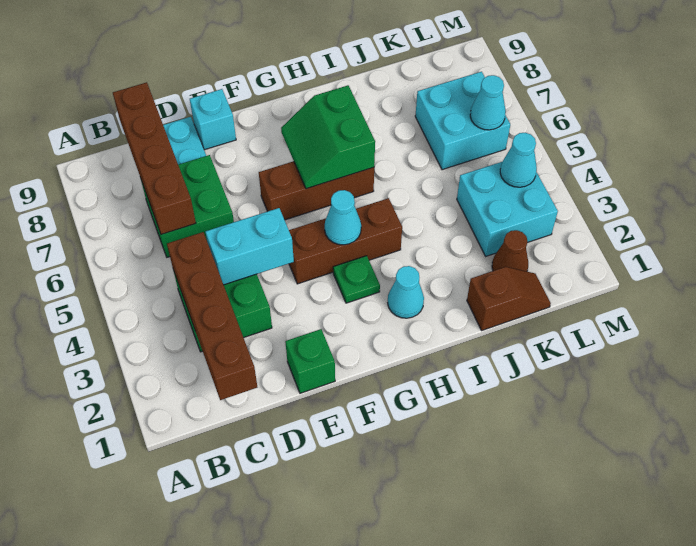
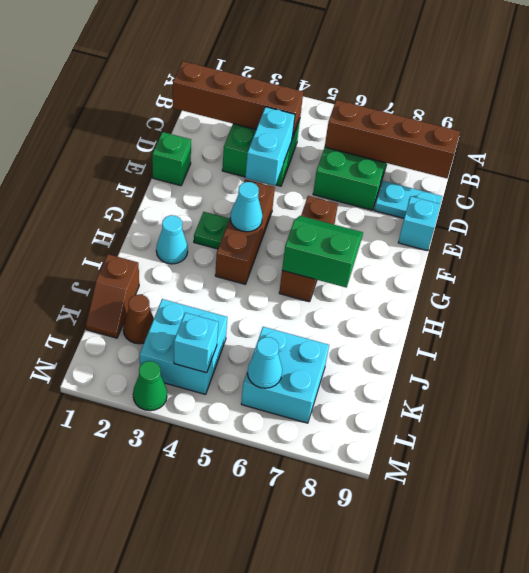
cyan cone L4 level 2 -> cyan brick L4 level 2
none -> green cone M3 level 1

